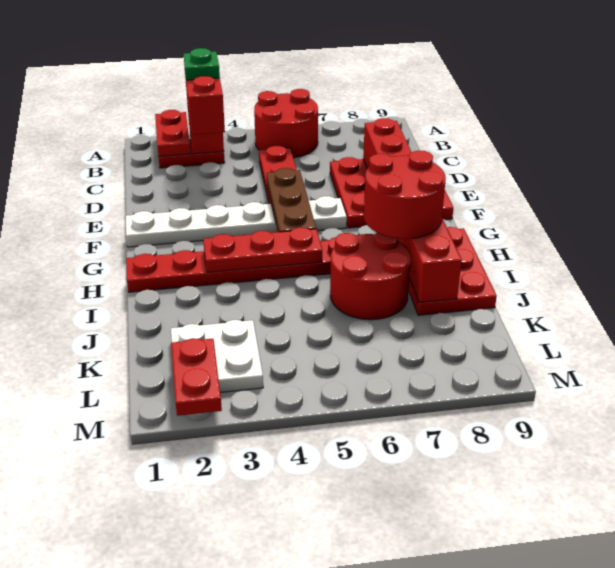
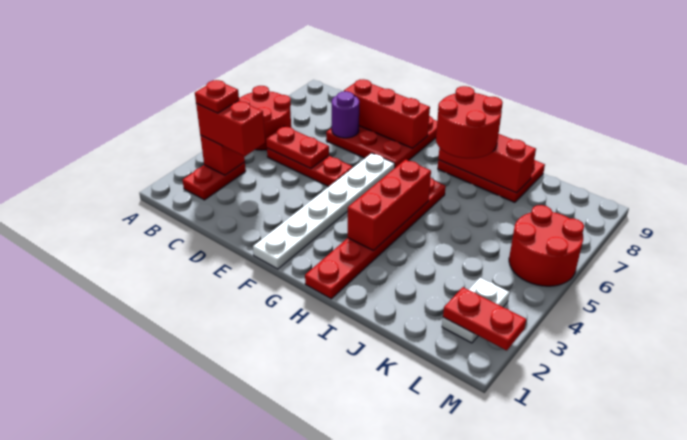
red plate A2:B2 level 2 -> red plate C5:D5 level 2
green plate B3 level 4 -> red plate B3 level 4
none -> purple round brick D7 level 2
brown plate E5:G5 level 2 -> none
red plate H3:H5 level 2 -> red brick H3:H5 level 2
red round brick I6:J7 level 1 -> red round brick L5:M6 level 1
white plate K2:L3 level 1 -> white plate L2:L3 level 1

